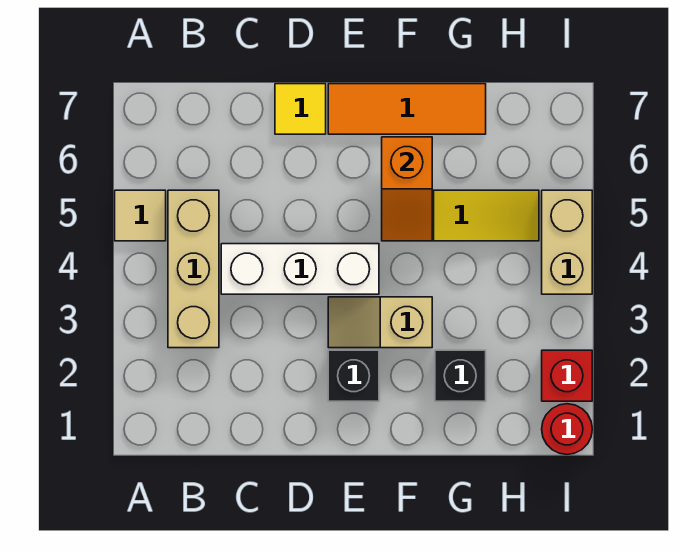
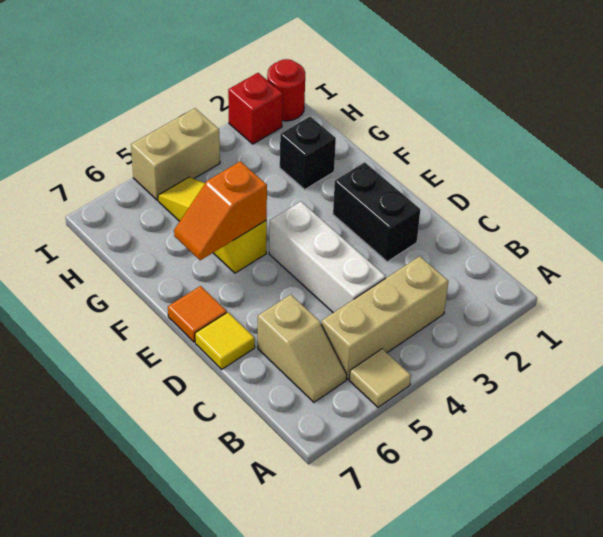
black brick E2 level 1 -> black brick D2:E2 level 1
tan slope E3:F3 level 1 top F -> tan slope B6:C6 level 1 top C
orange tile E7:G7 level 1 -> orange tile E7 level 1
orange slope F5:F6 level 2 top 6 -> orange slope F5:F6 level 2 top 5

